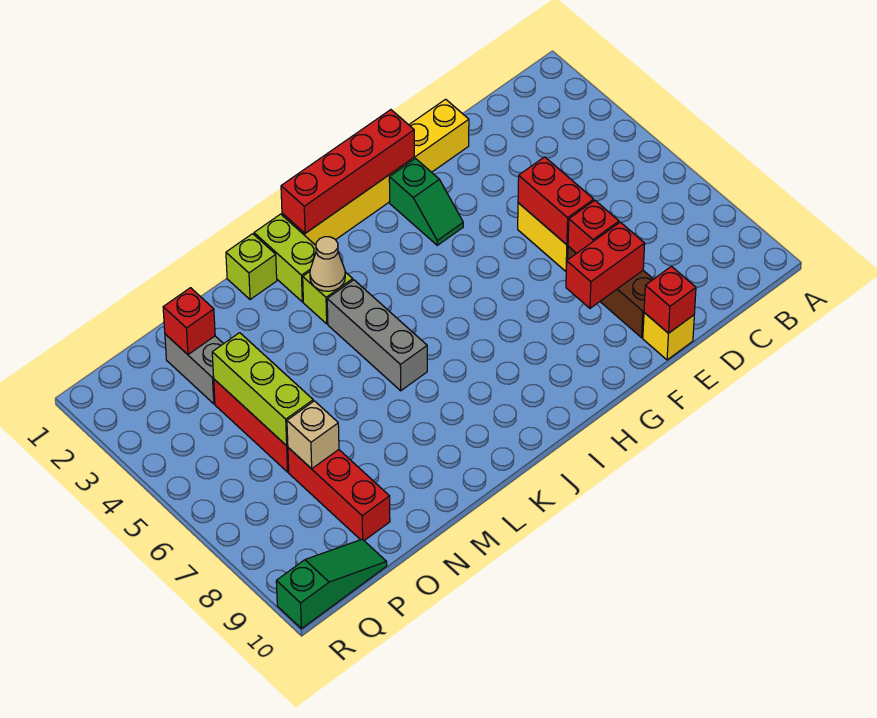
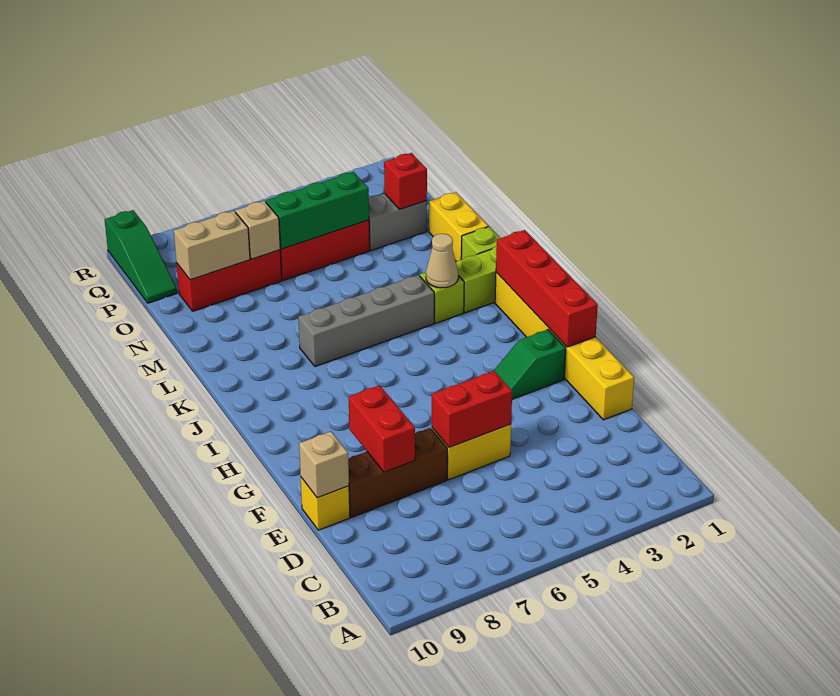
red brick E7 level 2 -> none
red brick E10 level 2 -> tan brick E10 level 2
grey brick K4:K6 level 1 -> grey brick K4:K7 level 1
none -> yellow brick M1:N1 level 1
lime brick O4:O6 level 2 -> green brick O4:O6 level 2
none -> tan brick O8:O9 level 2

